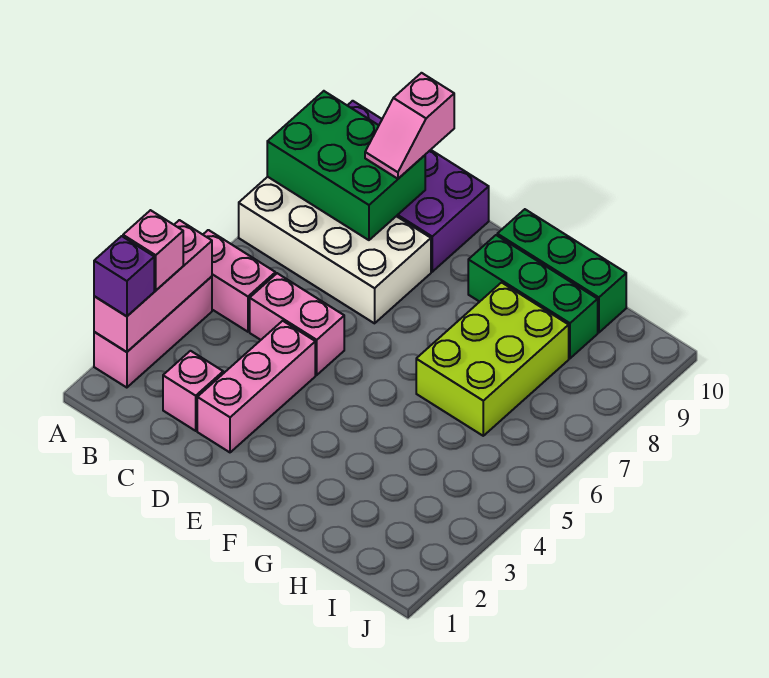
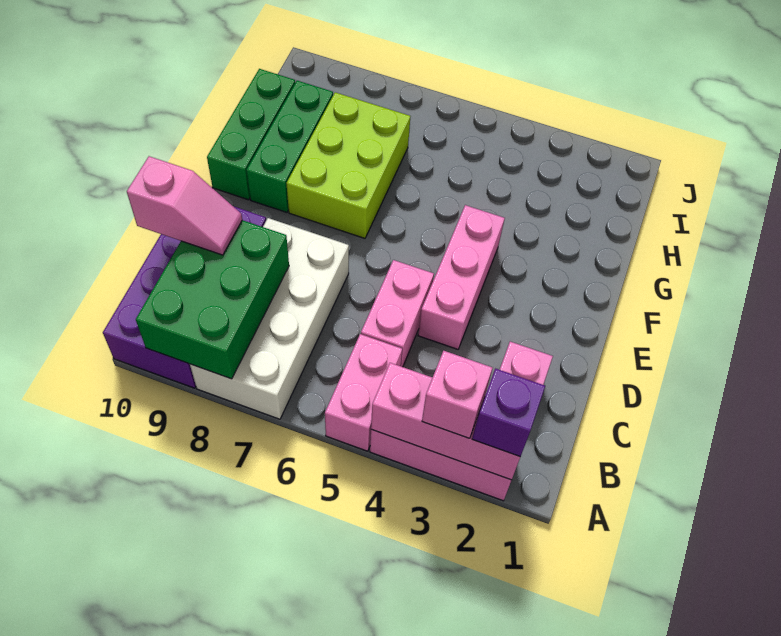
pink brick D2:D4 level 1 -> pink brick D4:F4 level 1
lime brick G6:H8 level 1 -> lime brick F7:H8 level 1

